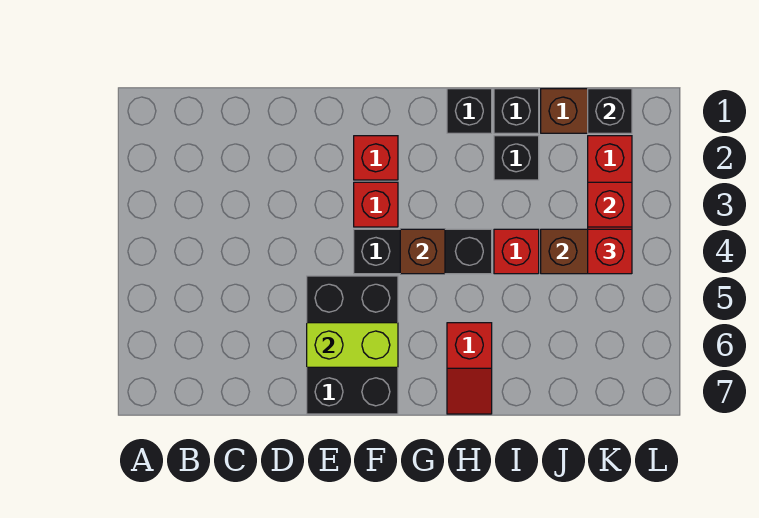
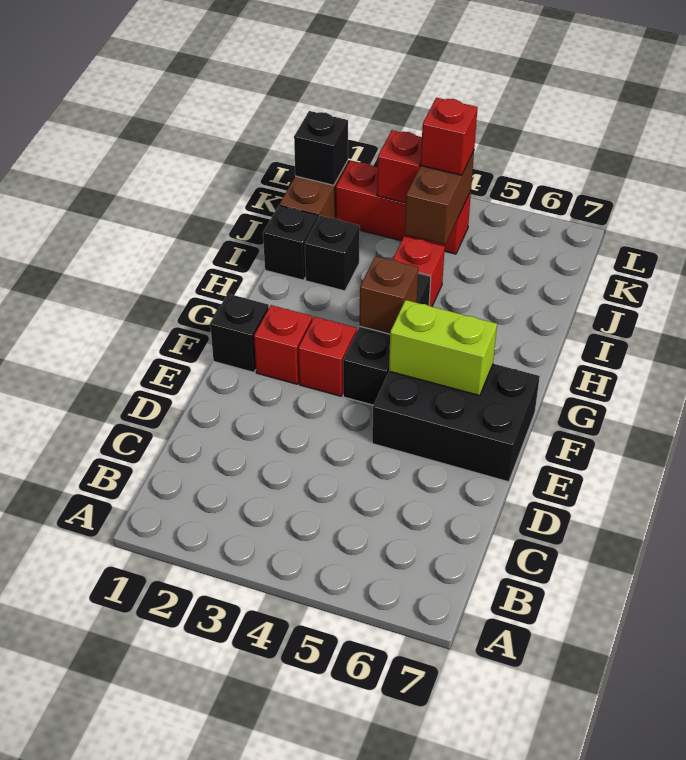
lime brick E6:F6 level 2 -> lime brick F5:F6 level 2
black brick H1 level 1 -> black brick F1 level 1
red slope H6:H7 level 1 top 6 -> none

